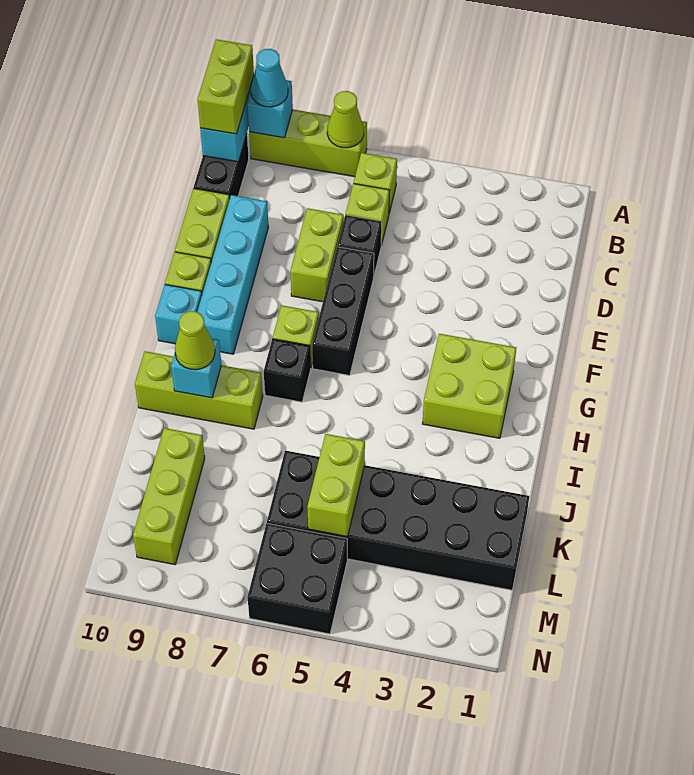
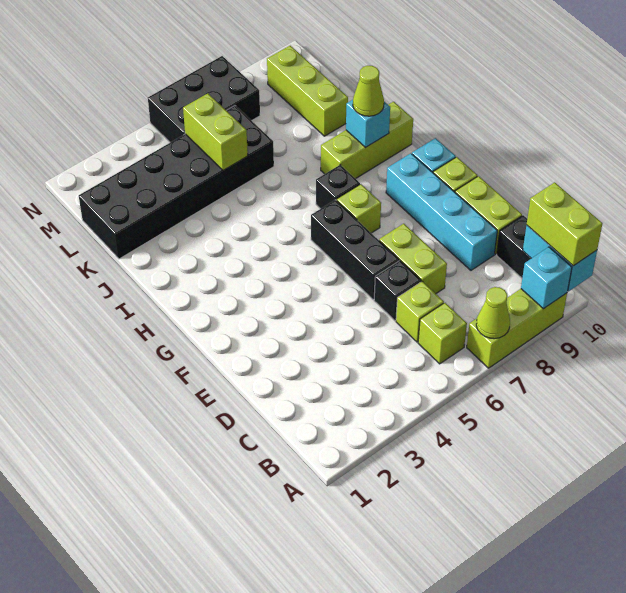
cyan cone A9 level 3 -> none
lime brick G2:H3 level 1 -> none
black brick M5:N6 level 1 -> black brick M5:N7 level 1

